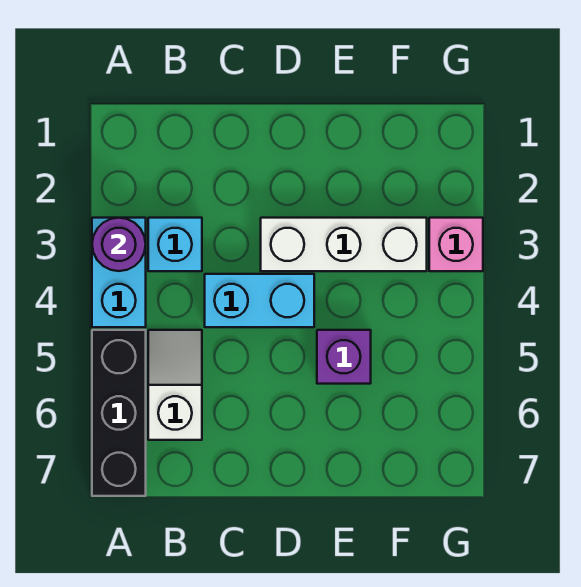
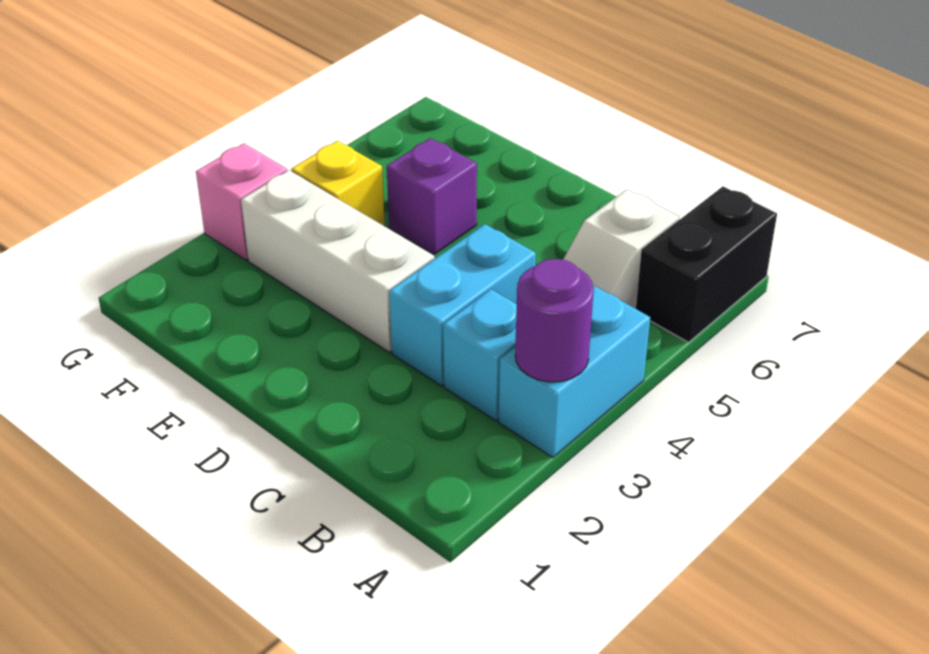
black brick A5:A7 level 1 -> black brick A6:A7 level 1
cyan brick C4:D4 level 1 -> cyan brick C3:C4 level 1
none -> yellow brick F4 level 1

